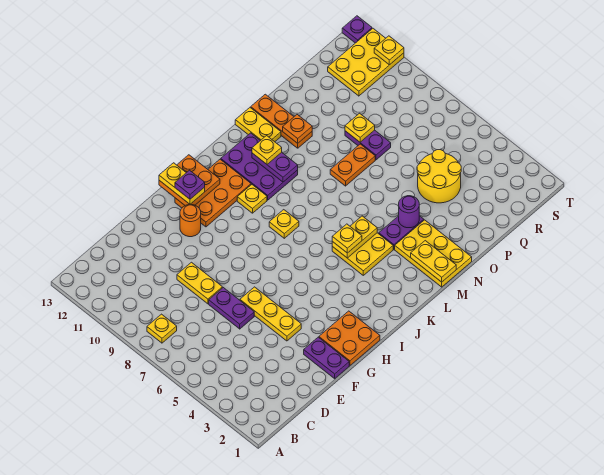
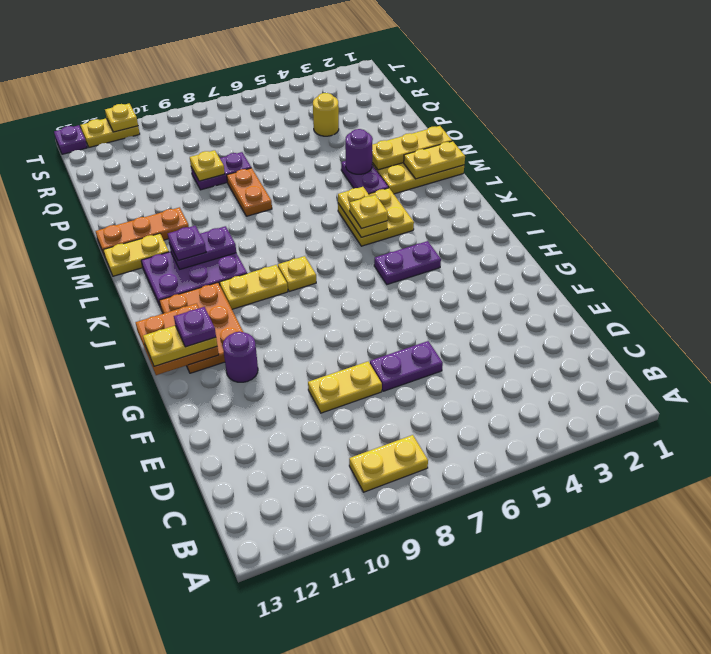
yellow plate B8 level 1 -> yellow plate B8:B9 level 1
purple plate F1:F2 level 1 -> purple plate I4:I5 level 1
yellow plate F4:F6 level 1 -> yellow plate N1:N3 level 2
orange plate G1:H2 level 1 -> none
orange round brick G11 level 1 -> purple round brick G11 level 1
yellow plate J10 level 1 -> yellow plate J9:J10 level 1
yellow plate L11 level 3 -> purple plate L11 level 3
orange plate N11 level 2 -> none
yellow round brick P4:Q5 level 1 -> yellow round brick Q4 level 1
yellow plate R11:T12 level 1 -> yellow plate T11:T12 level 1

